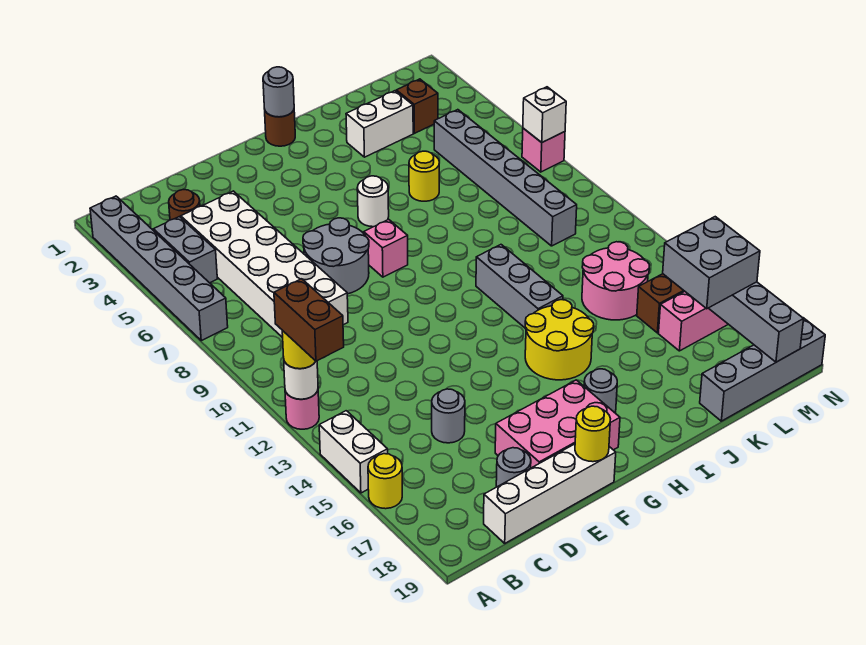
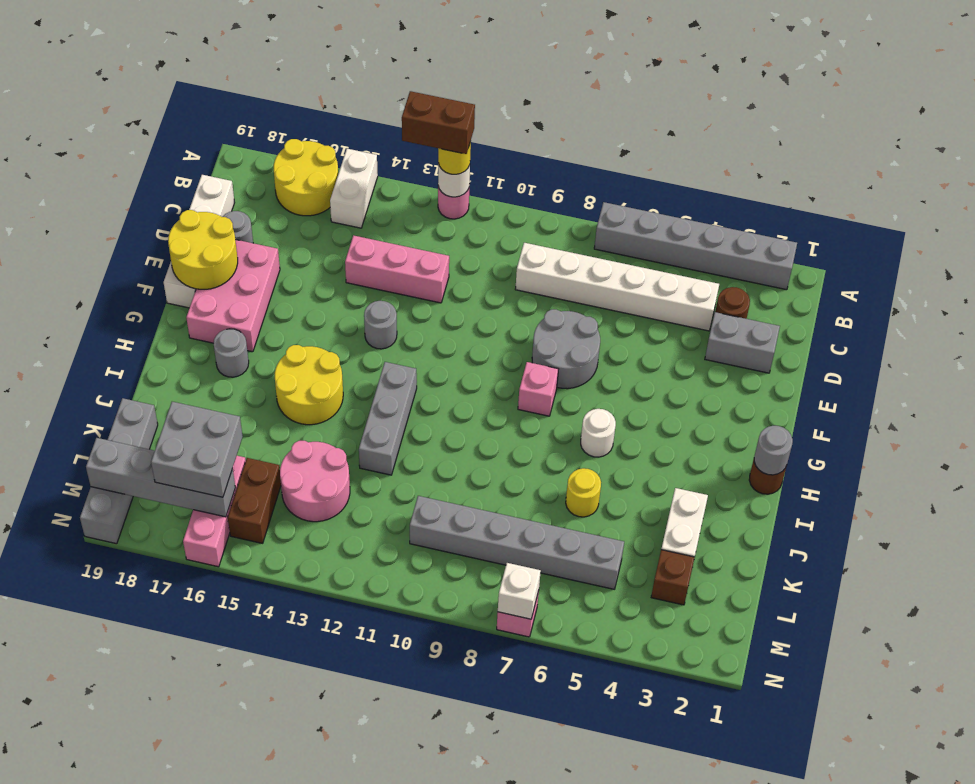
white brick A14:A15 level 1 -> white brick A15:B15 level 1
yellow round brick A16 level 1 -> yellow round brick A16:B17 level 1
grey brick B4:B5 level 1 -> grey brick D2:D3 level 1
white brick C4:D9 level 1 -> white brick C4:C9 level 1
none -> pink brick D12:D14 level 1
grey round brick D15 level 1 -> grey round brick F13 level 1
yellow round brick F19 level 2 -> yellow round brick E18:F19 level 2
grey brick I11:I13 level 1 -> grey brick H12:J12 level 1

